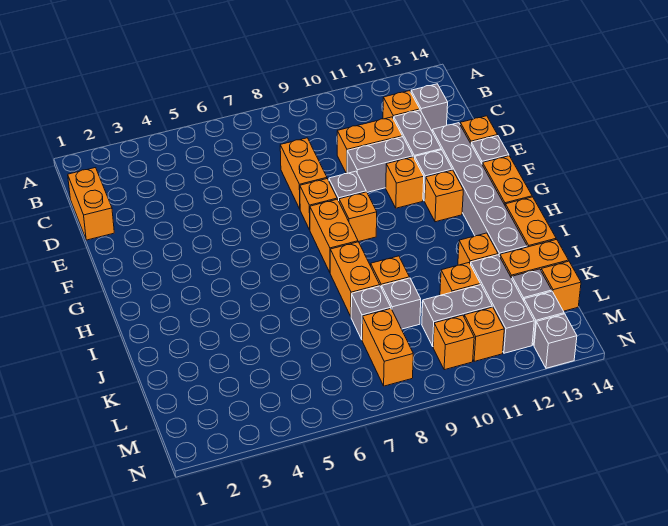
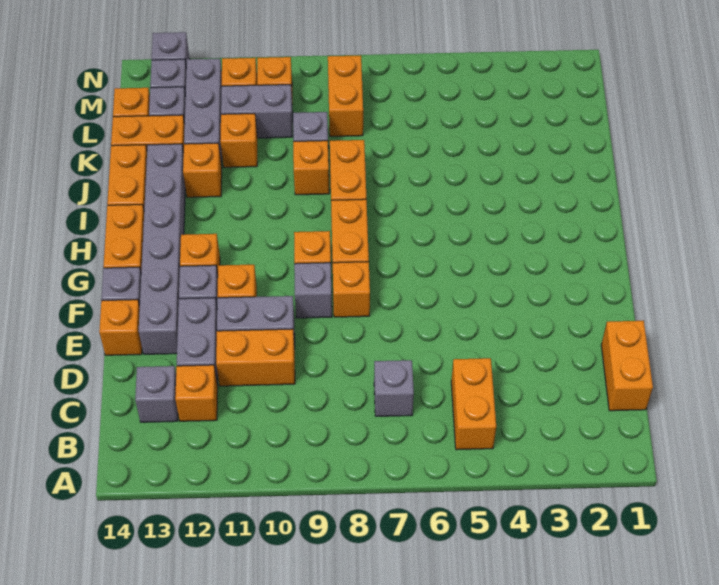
orange brick D8:E8 level 1 -> orange brick B5:C5 level 1
grey brick K8 level 1 -> grey brick C7 level 1

